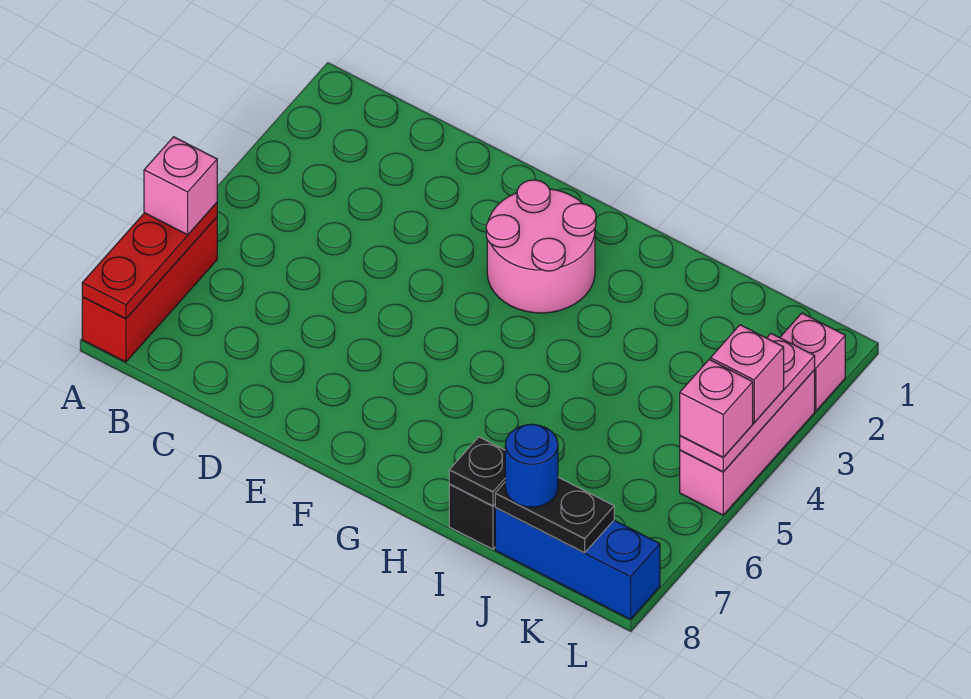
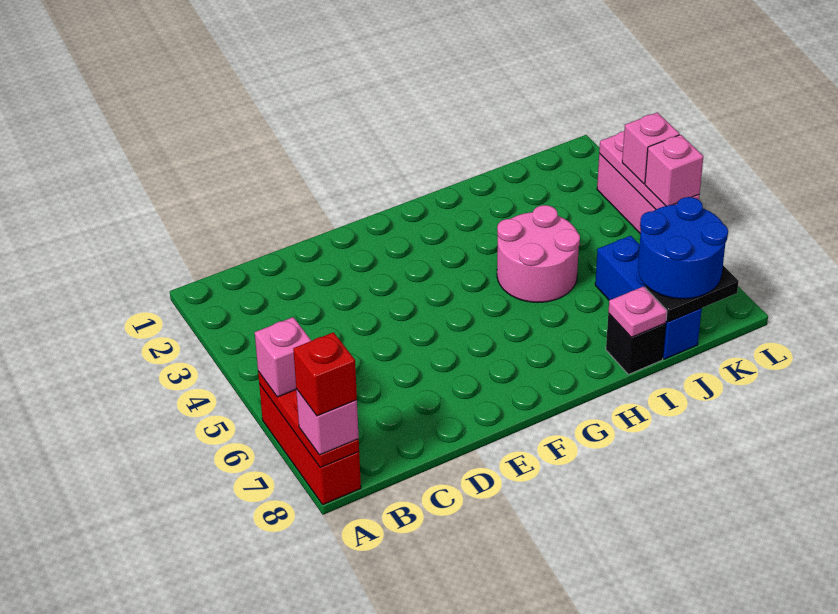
none -> red brick A8 level 4
pink round brick F2:G3 level 1 -> pink round brick H4:I5 level 1
black plate I8 level 2 -> pink plate I8 level 2
blue brick J8:L8 level 1 -> blue brick J6:J8 level 1
blue round brick J8 level 3 -> blue round brick J7:K8 level 3
pink brick L2 level 1 -> pink brick A8 level 3

